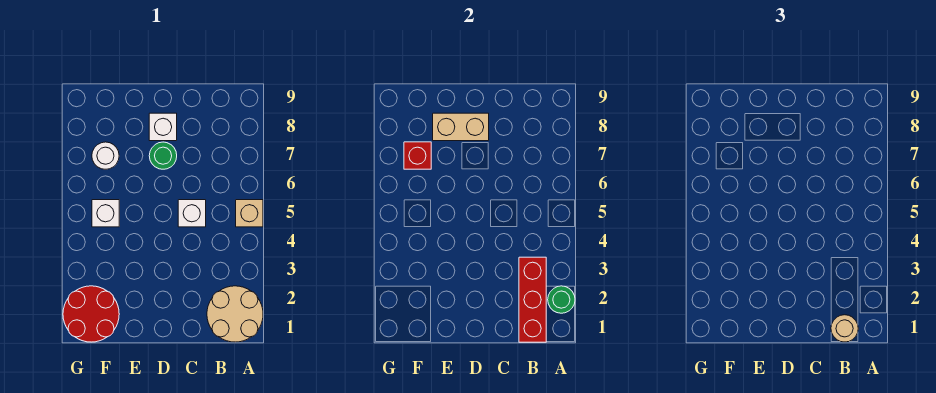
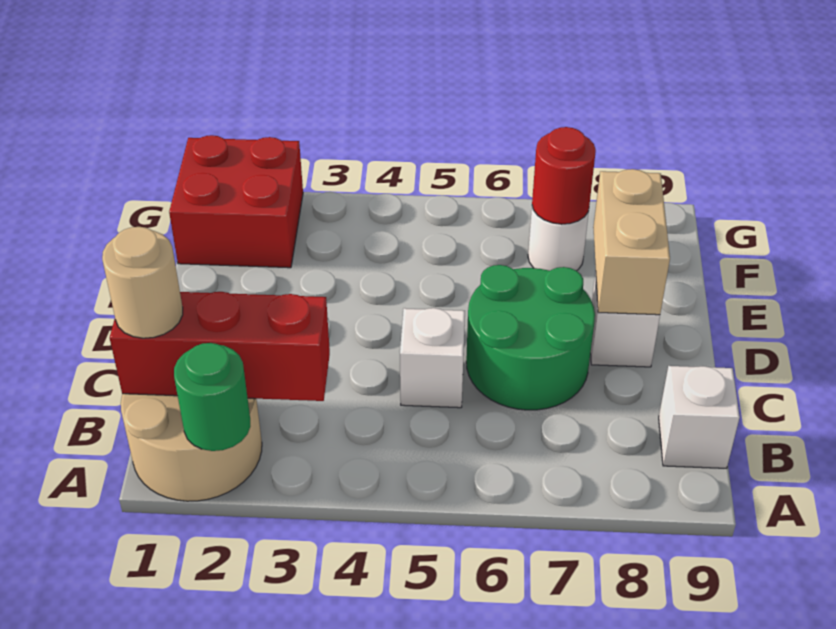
tan brick A5 level 1 -> none
green round brick D7 level 1 -> green round brick C6:D7 level 1
red round brick F1:G2 level 1 -> red brick F1:G2 level 1
white brick F5 level 1 -> white brick B9 level 1
red brick F7 level 2 -> red round brick F7 level 2

